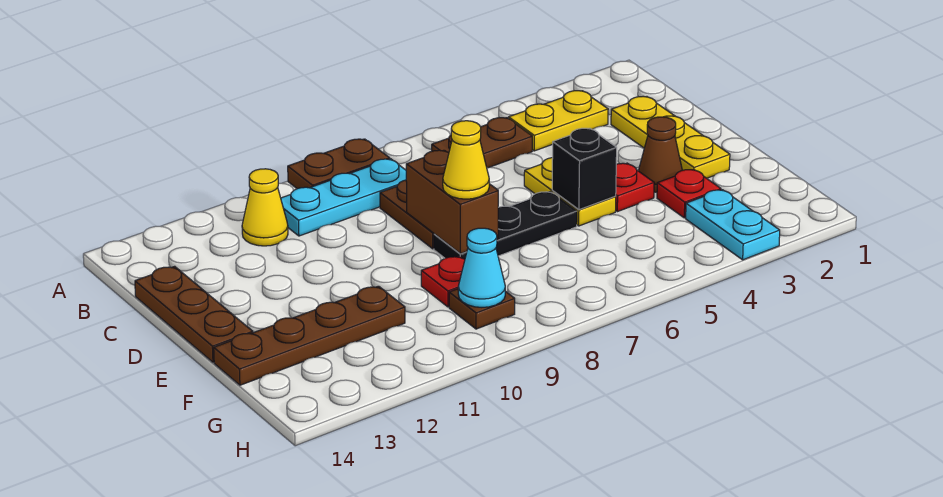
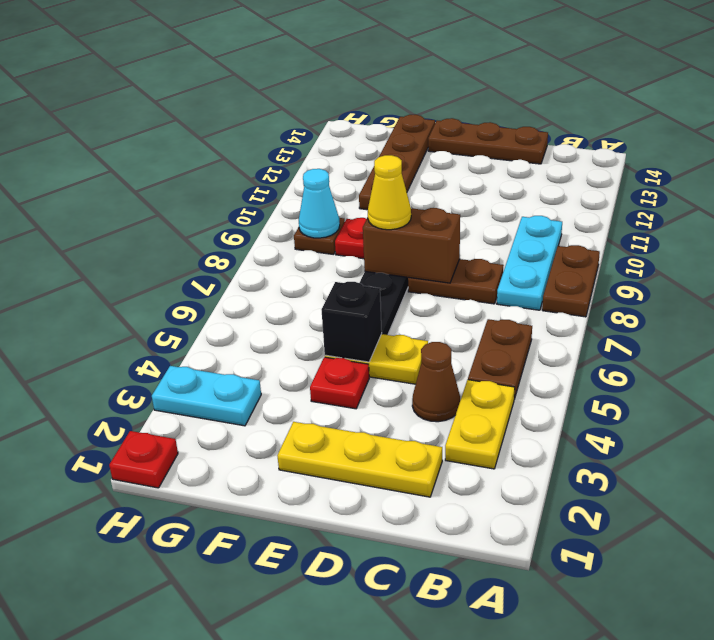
yellow cone B11 level 1 -> none
brown cone E3 level 1 -> brown cone C4 level 1
red plate F3 level 1 -> red plate H1 level 1

